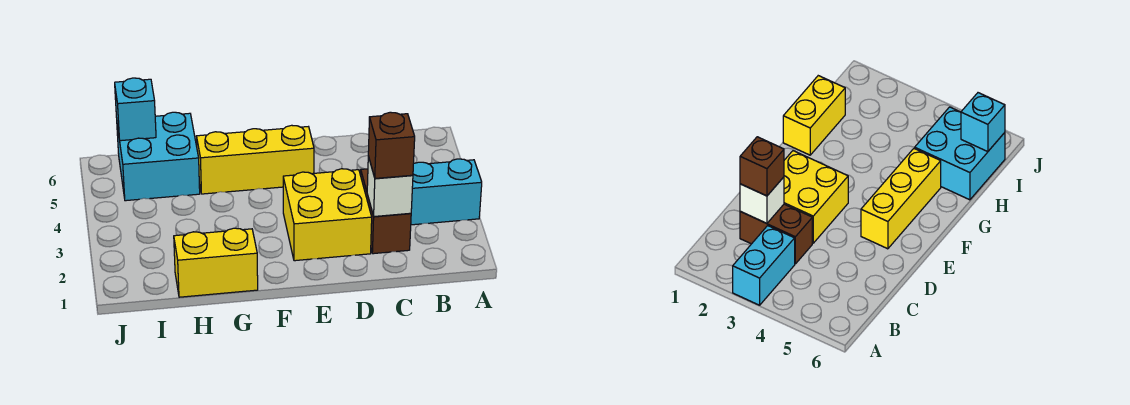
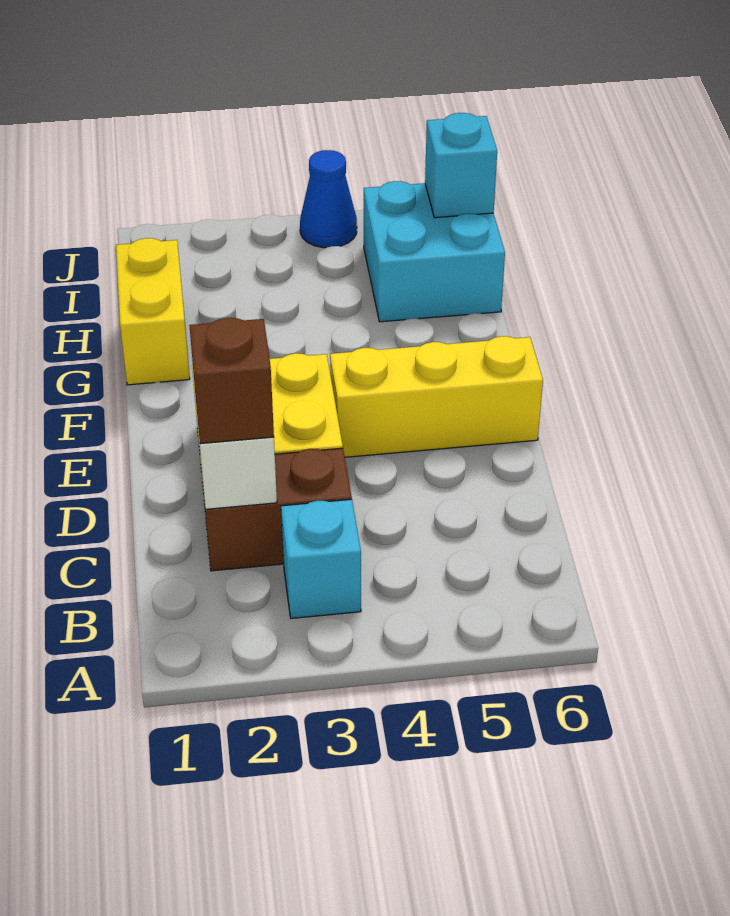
cyan brick A3:B3 level 1 -> cyan brick B3 level 1
yellow brick E5:G5 level 1 -> yellow brick E4:E6 level 1
none -> blue cone J4 level 1

